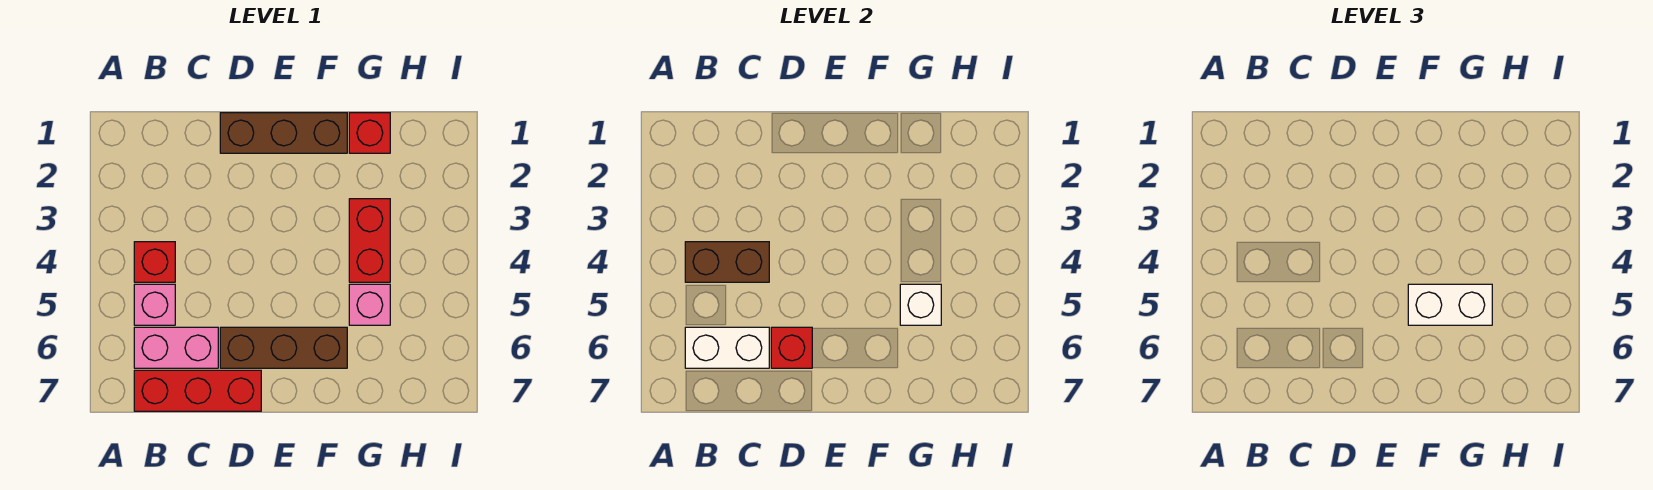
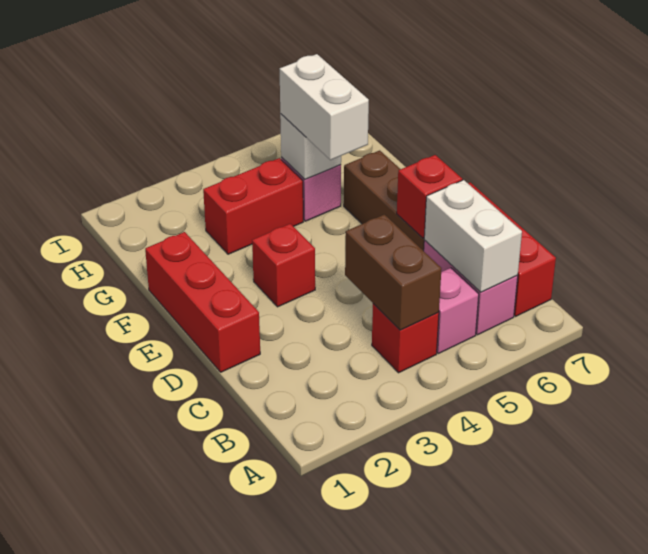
brown brick D1:F1 level 1 -> red brick D1:F1 level 1
red brick G1 level 1 -> red brick E3 level 1

